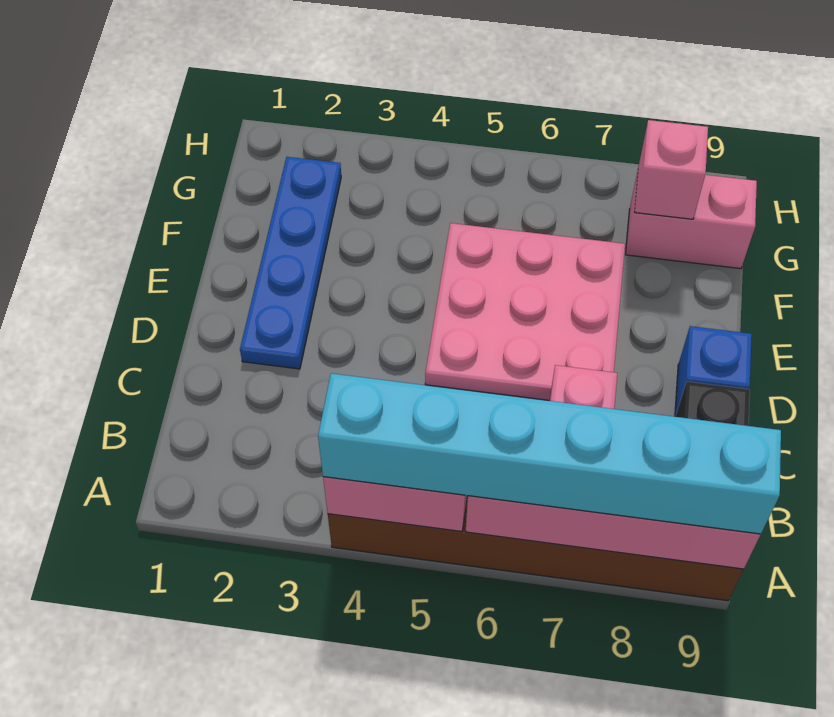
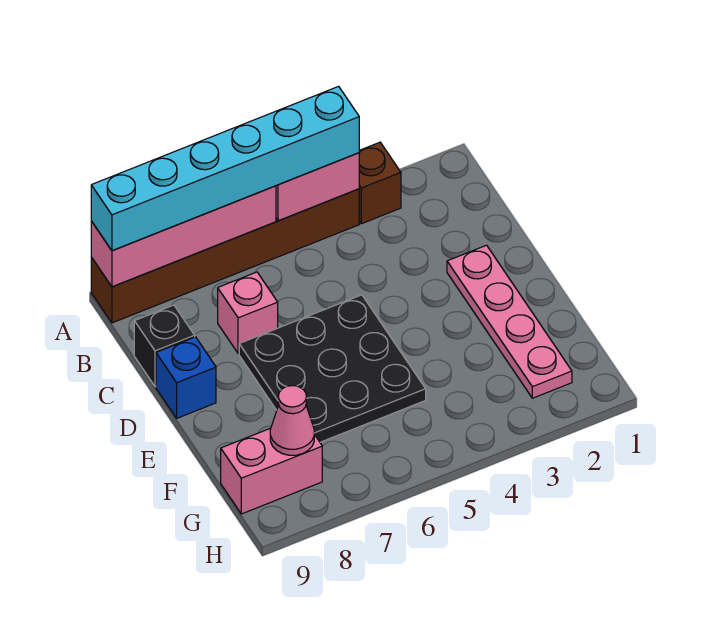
none -> brown brick A3 level 1
blue plate D2:G2 level 1 -> pink plate D2:G2 level 1
pink plate D5:F7 level 1 -> black plate D5:F7 level 1
pink brick G8 level 2 -> pink cone G8 level 2

